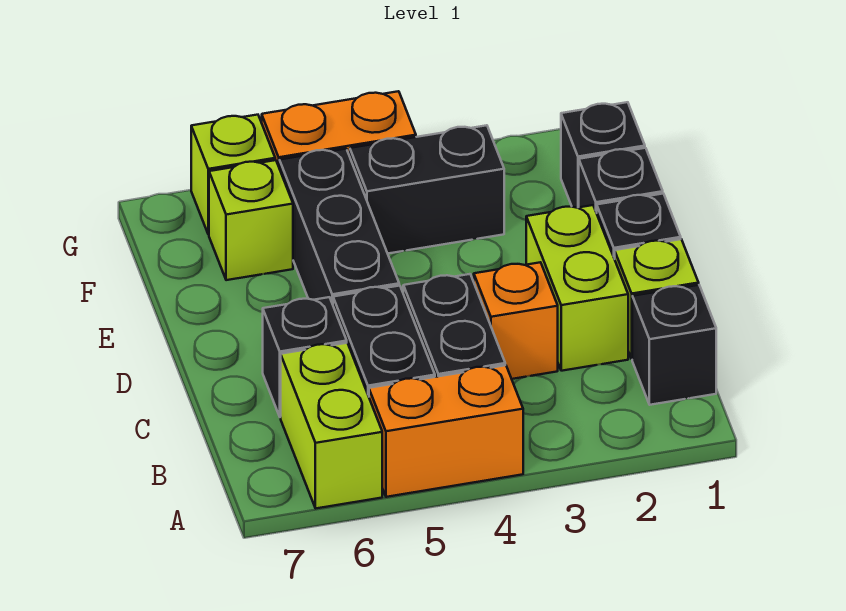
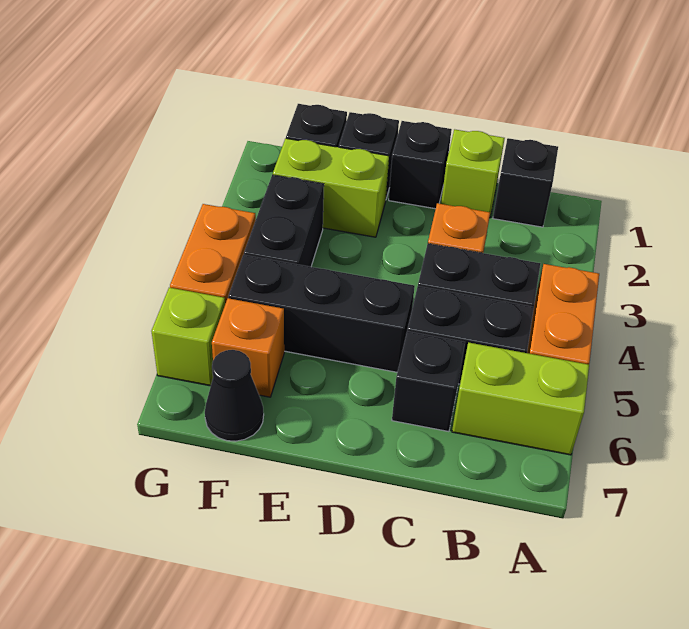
lime brick C2:D2 level 1 -> lime brick E2:F2 level 1
lime brick F6 level 1 -> orange brick F6 level 1
none -> black cone F7 level 1

